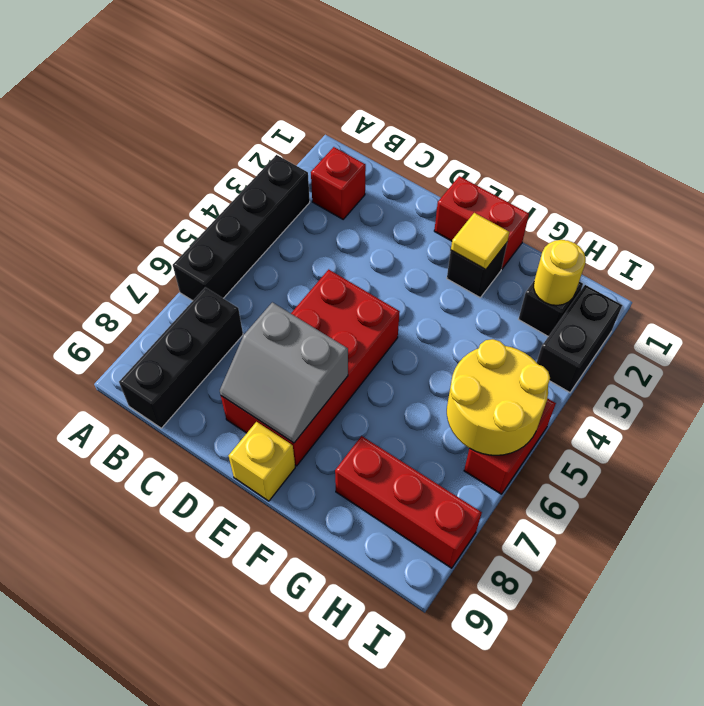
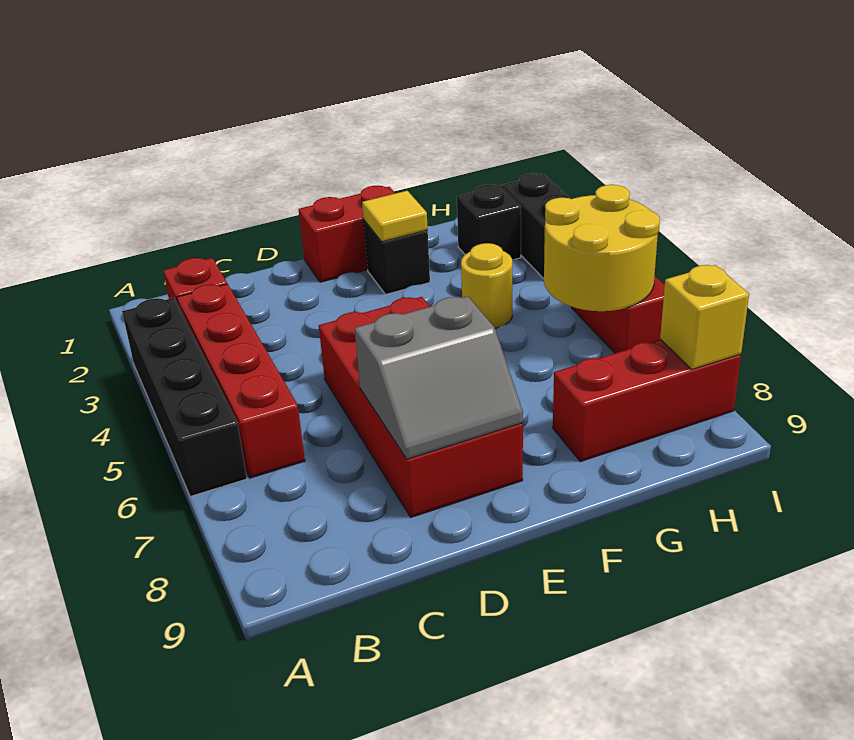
none -> red brick B3:B6 level 1
black brick B7:B9 level 1 -> none
yellow brick E9 level 1 -> yellow brick I8 level 2
yellow round brick H2 level 2 -> yellow round brick G4 level 1

